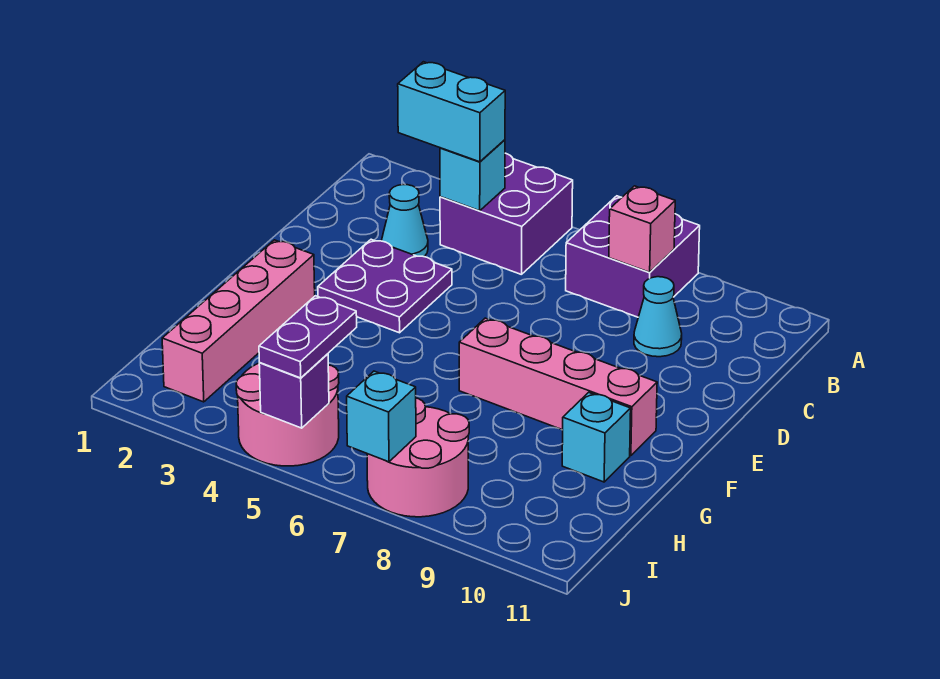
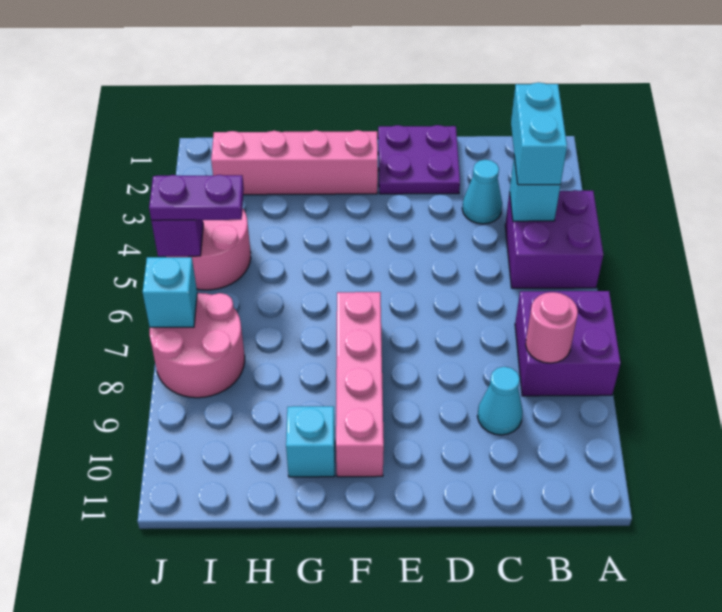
pink brick B8 level 2 -> pink round brick B8 level 2
purple plate D3:E4 level 1 -> purple plate D1:E2 level 1

